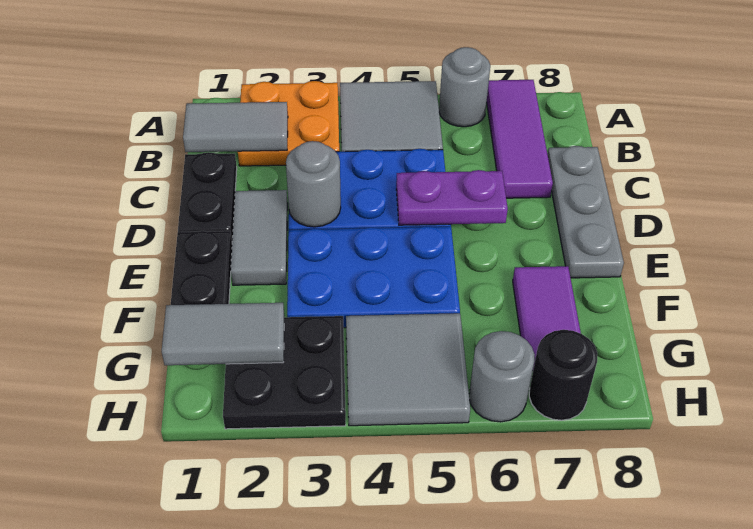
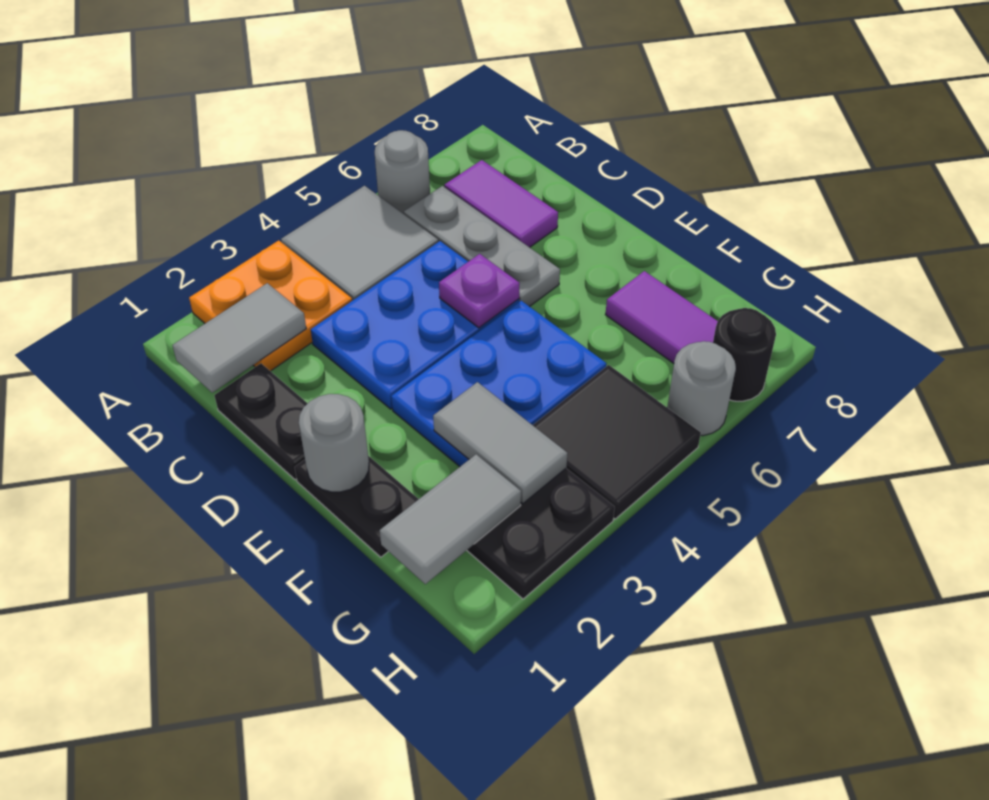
purple tile A7:C7 level 1 -> purple tile B7:C7 level 1
grey plate C8:E8 level 1 -> grey plate B6:D6 level 1
grey tile D2:E2 level 1 -> grey tile F3:G3 level 2
grey round brick D3 level 2 -> grey round brick E1 level 2
purple plate D5:D6 level 2 -> purple plate D5 level 2
grey tile G4:H5 level 1 -> black tile G4:H5 level 1

